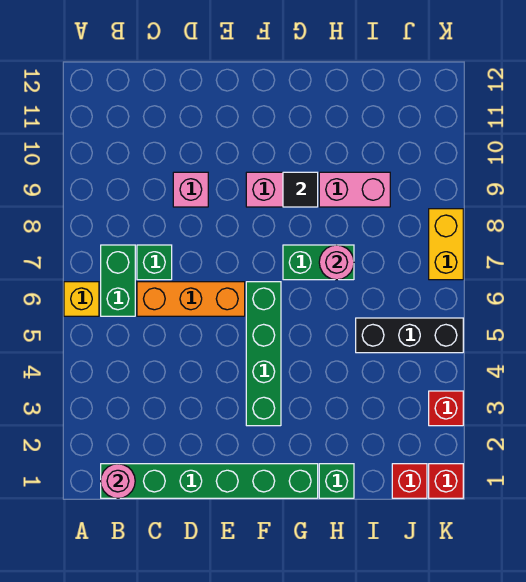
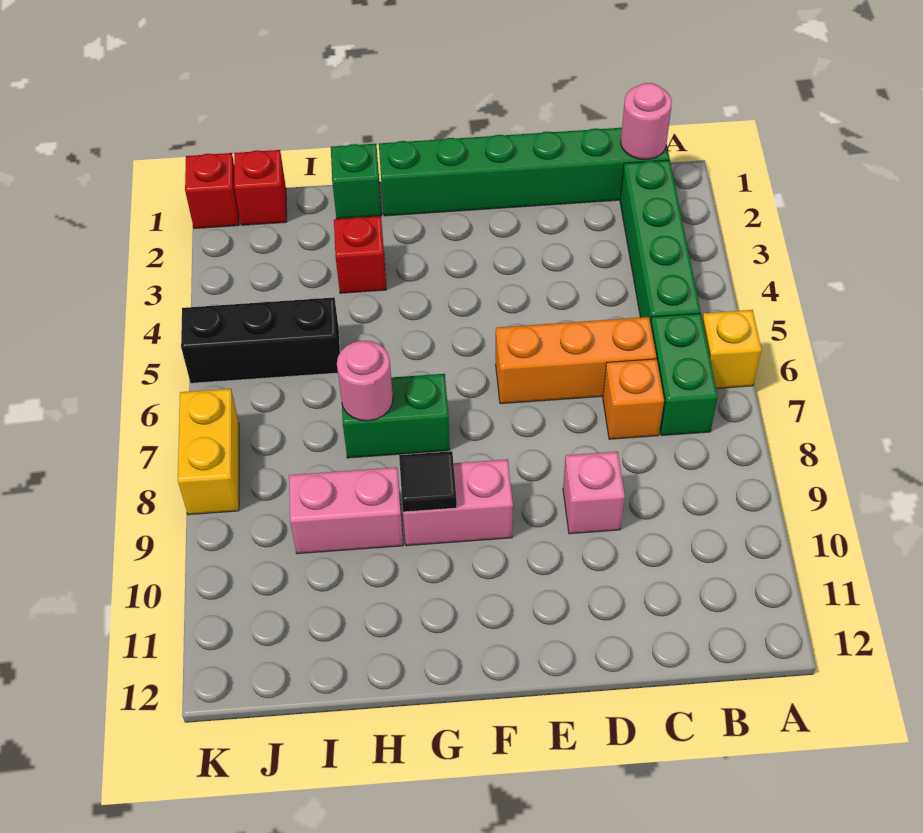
green brick C7 level 1 -> orange brick C7 level 1
green brick F3:F6 level 1 -> green brick B2:B5 level 1
red brick K3 level 1 -> red brick H3 level 1

